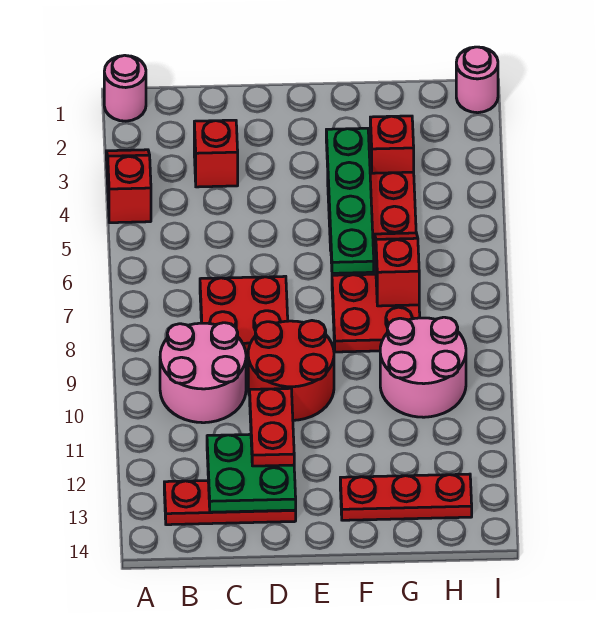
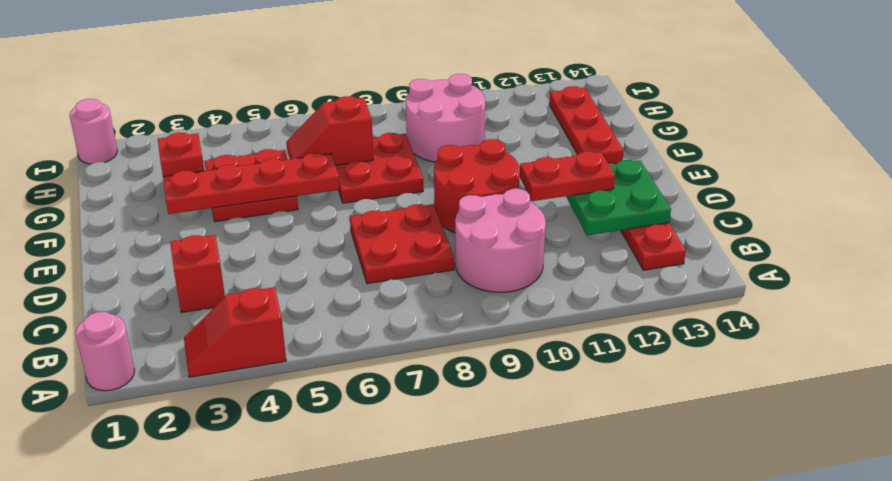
green plate F3:F6 level 2 -> red plate F3:F6 level 2

